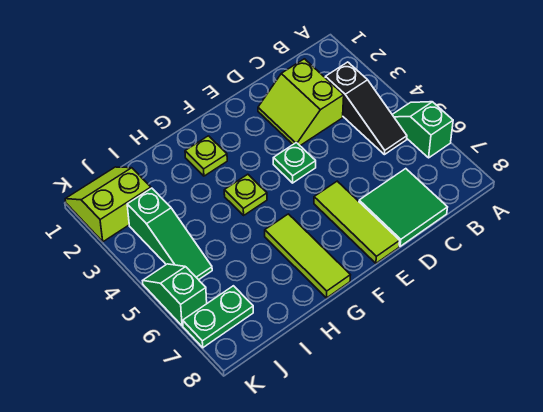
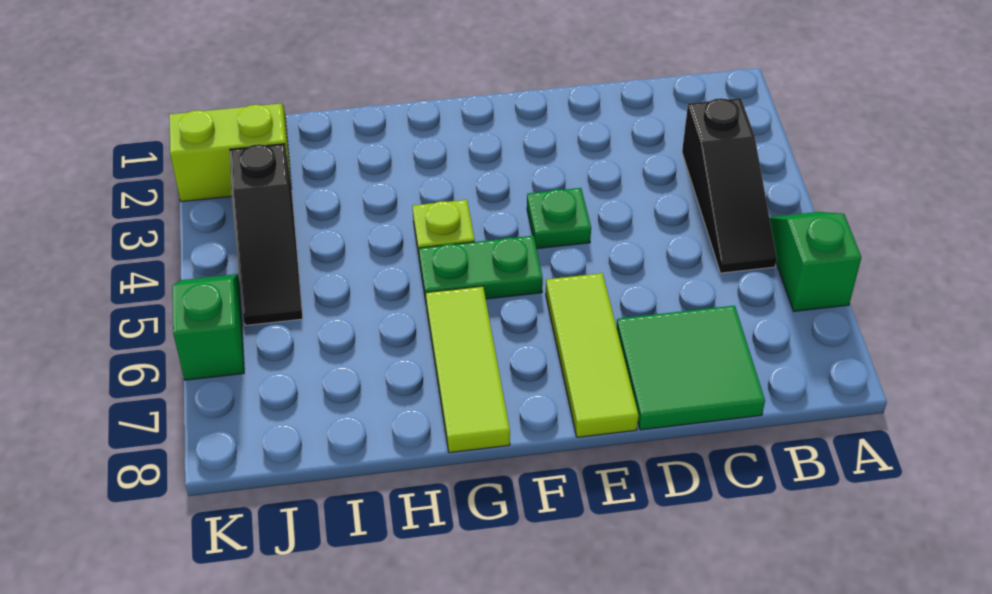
lime slope C2:D3 level 1 top C -> none
lime plate G2 level 1 -> none
green slope J3:J5 level 1 top 3 -> black slope J3:J5 level 1 top 3
green plate J7:K7 level 1 -> green plate F5:G5 level 1

